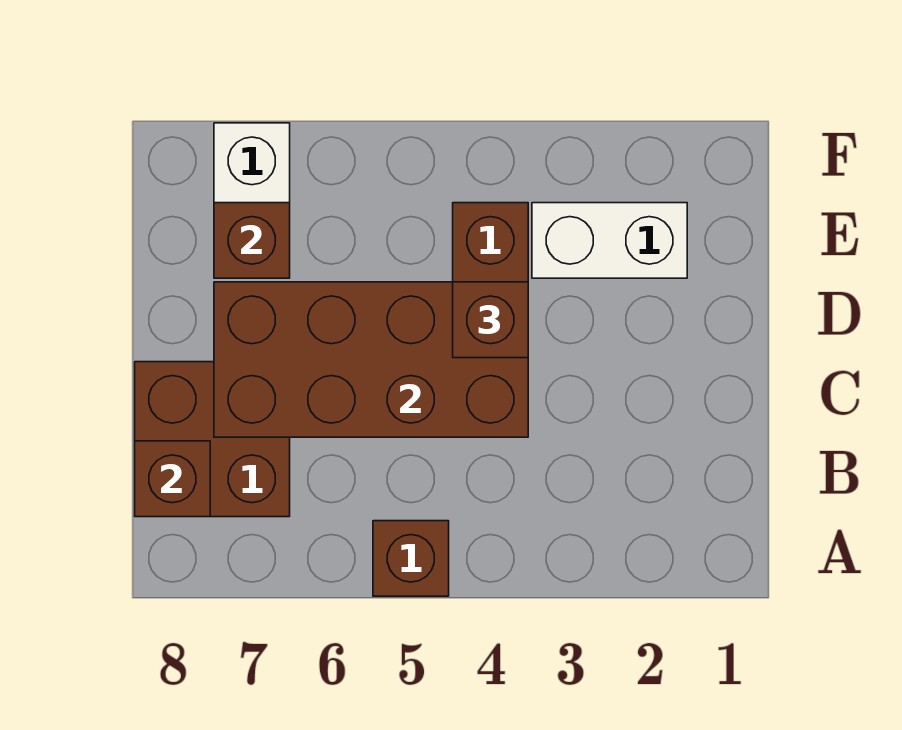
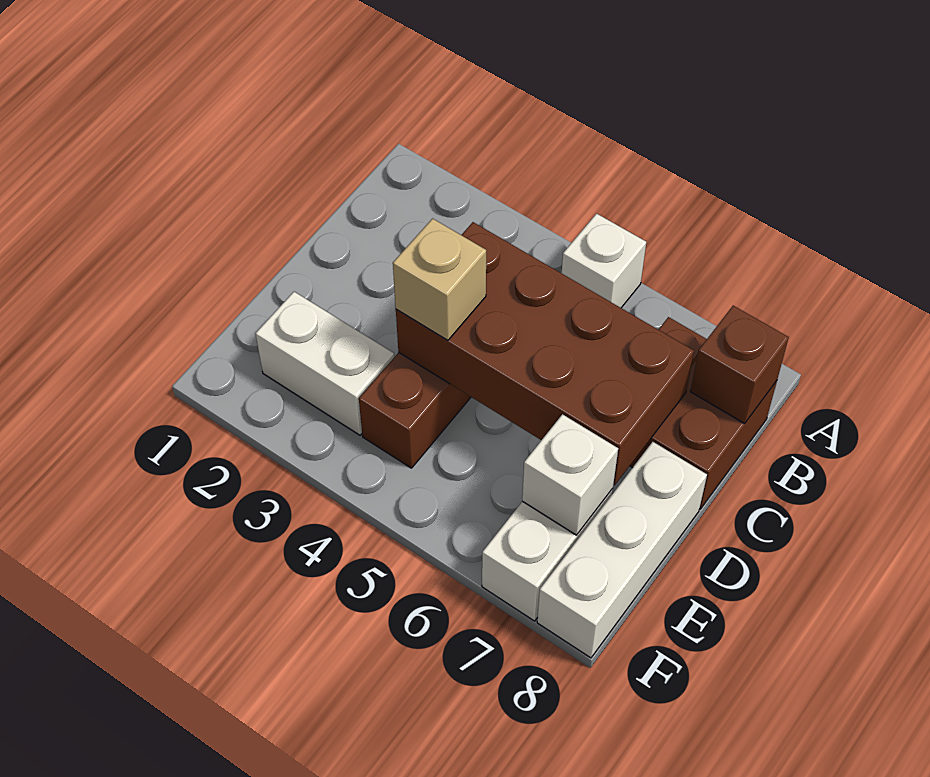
brown brick A5 level 1 -> white brick A5 level 1
brown brick D4 level 3 -> tan brick D4 level 3
none -> white brick D8:F8 level 1
brown brick E7 level 2 -> white brick E7 level 2

